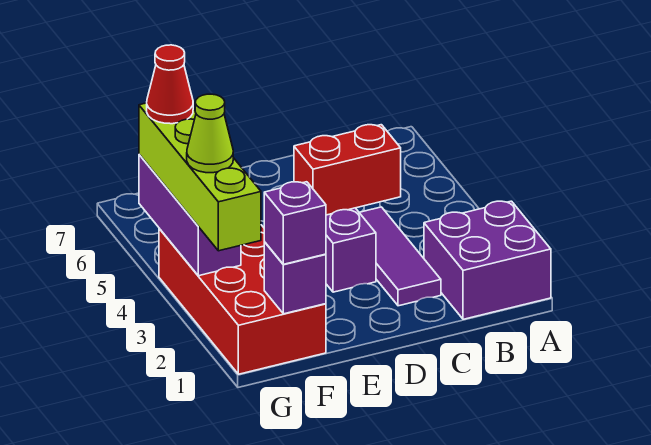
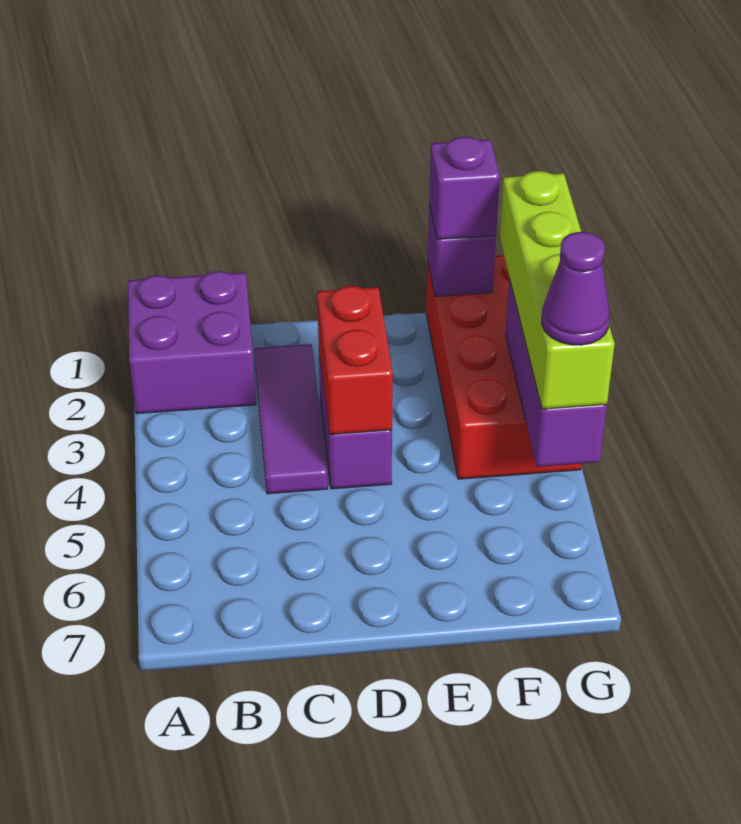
red brick C4:D4 level 2 -> red brick D3:D4 level 2
lime cone G3 level 4 -> none
red cone G5 level 4 -> purple cone G5 level 4

